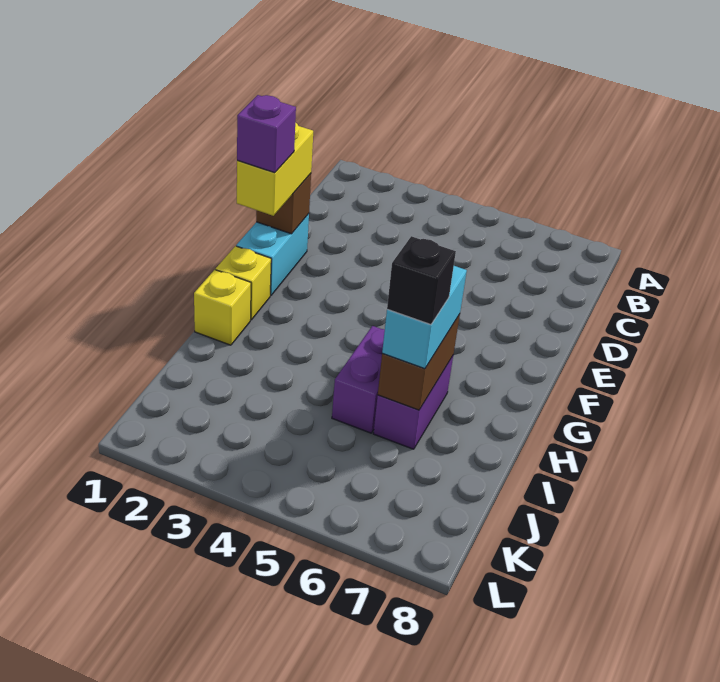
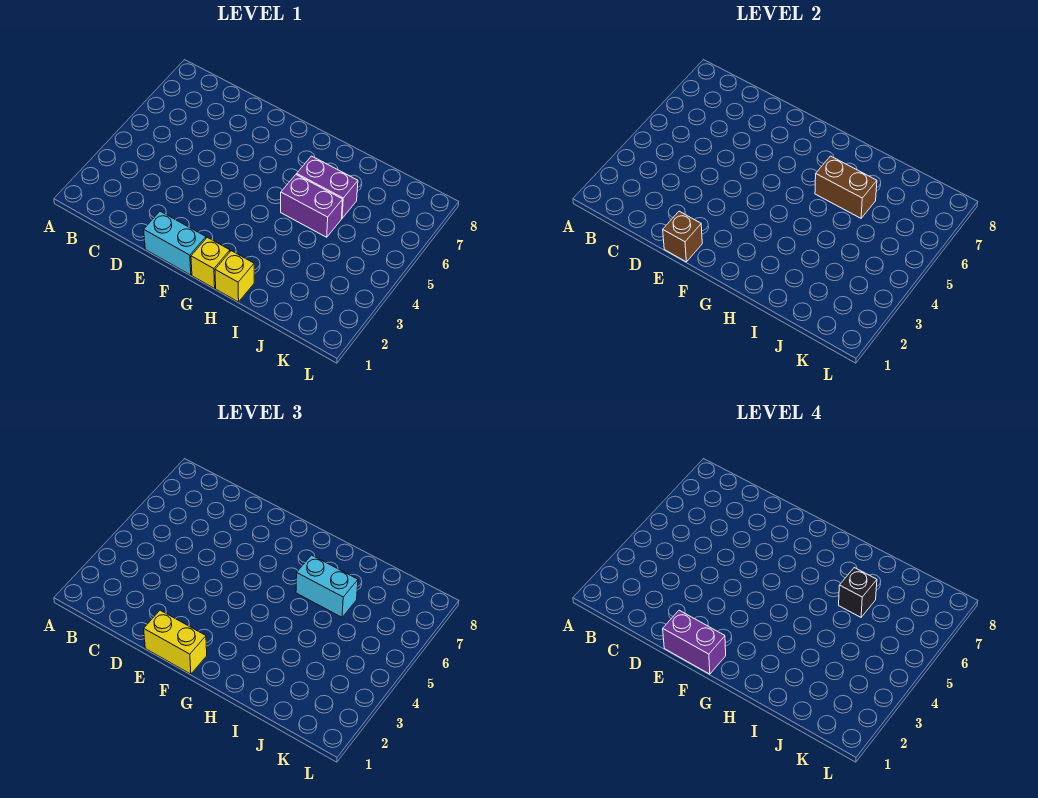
purple brick F1 level 4 -> purple brick E1:F1 level 4

